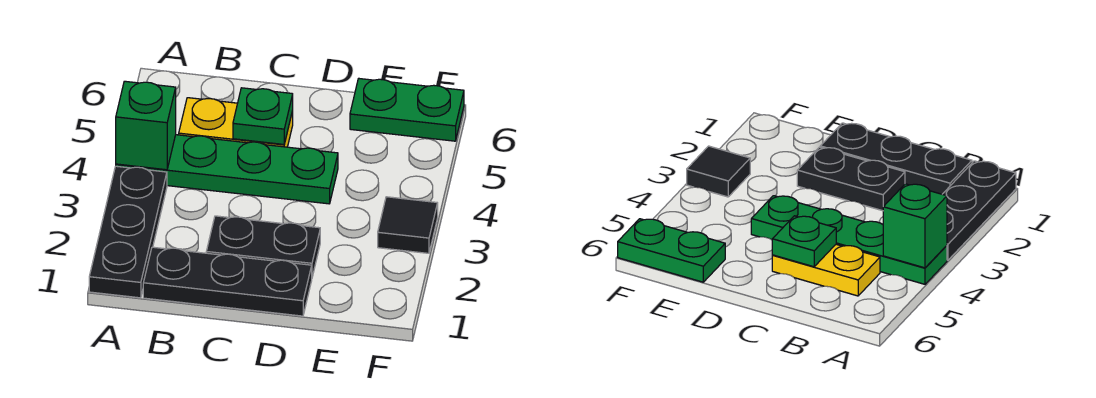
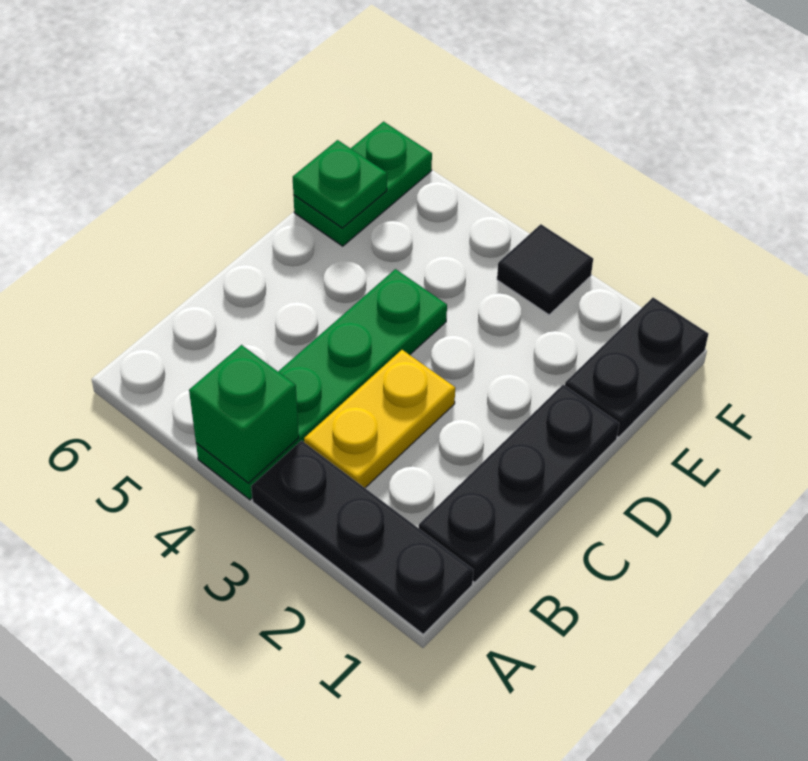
yellow plate B5:C5 level 1 -> yellow plate B3:C3 level 1
black plate C2:D2 level 1 -> black plate E1:F1 level 1
green plate C5 level 2 -> green plate E6 level 2

